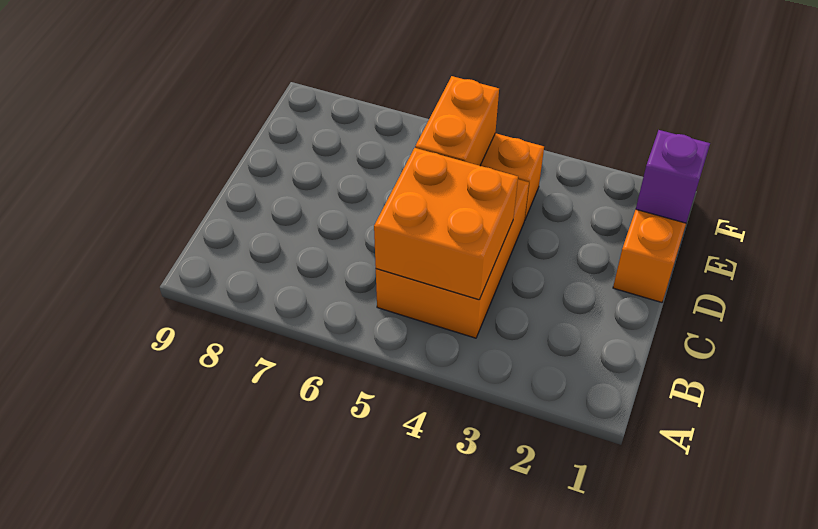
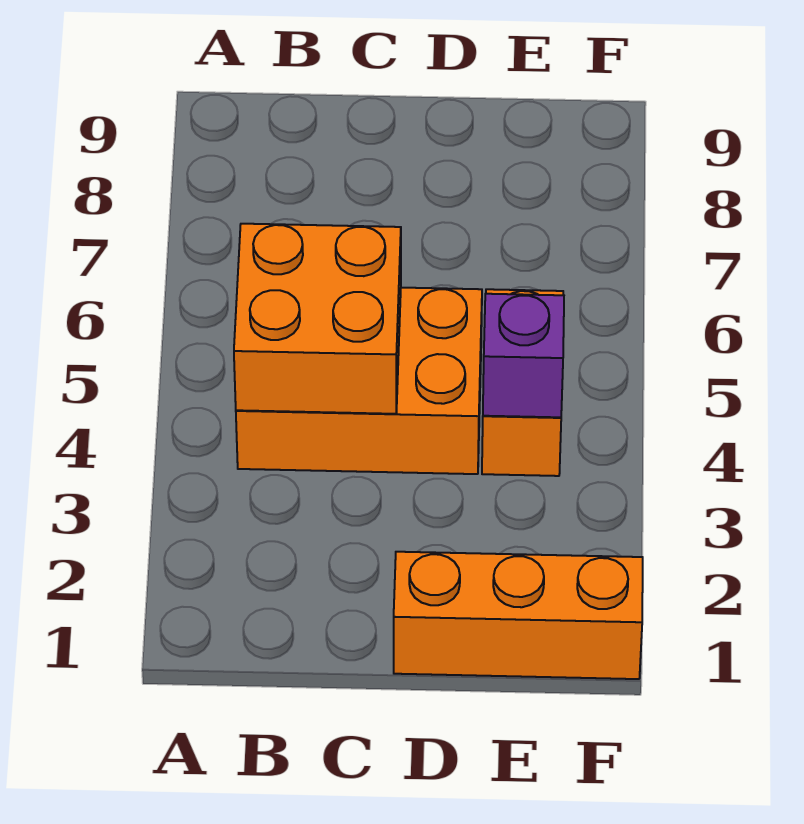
orange brick D5:E5 level 2 -> none
purple brick E1 level 2 -> purple brick E4 level 2

